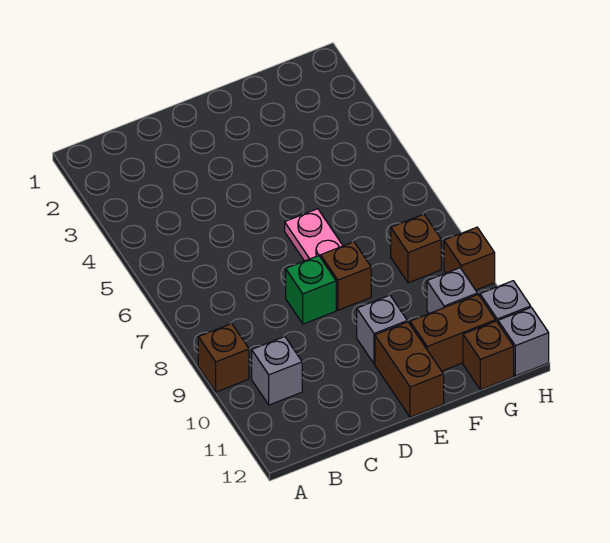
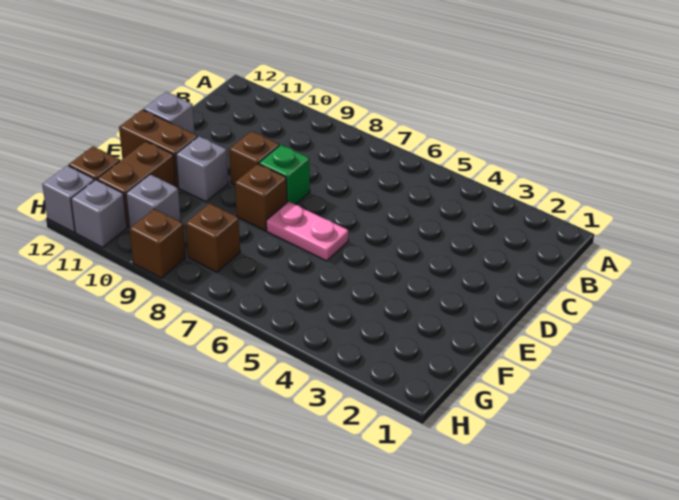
brown brick A9 level 1 -> brown brick D9 level 1
grey brick B10 level 1 -> grey brick D12 level 1

